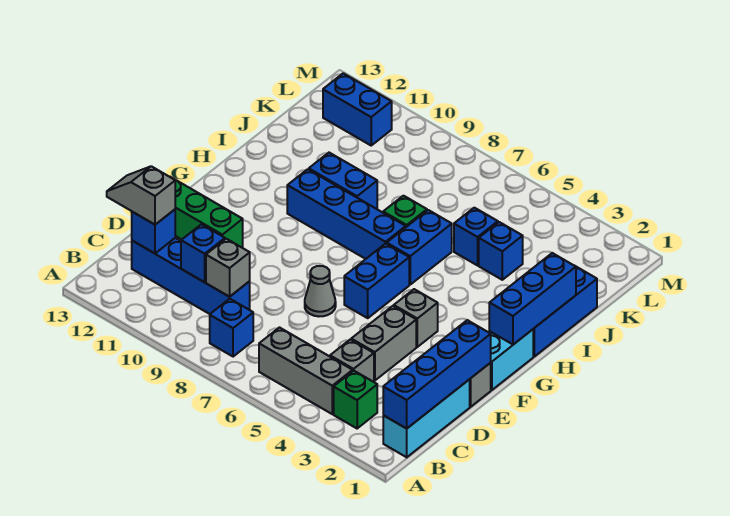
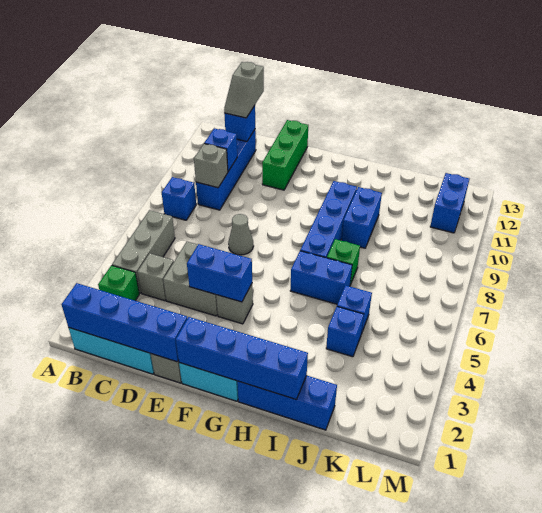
grey slope C12:C13 level 3 top 12 -> grey slope C12:C13 level 3 top 13
grey brick D4:E4 level 1 -> grey brick D4:E5 level 1
blue brick F6:G6 level 1 -> blue brick E4:F4 level 2
blue brick G1:I1 level 2 -> blue brick F1:I1 level 2

